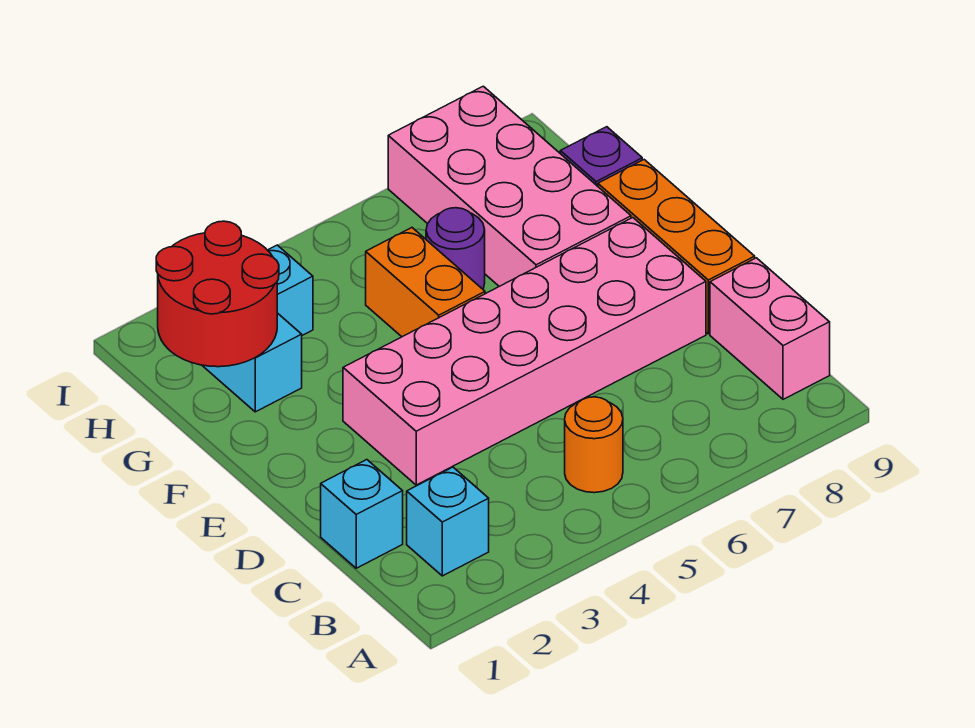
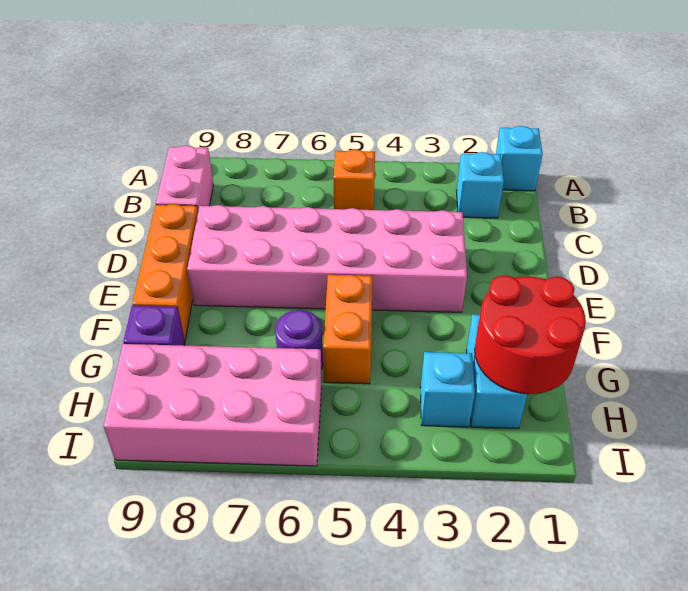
orange round brick B5 level 1 -> orange brick B5 level 1
cyan brick C1 level 1 -> cyan brick A1 level 1
pink brick F7:I8 level 1 -> pink brick H6:I9 level 1

